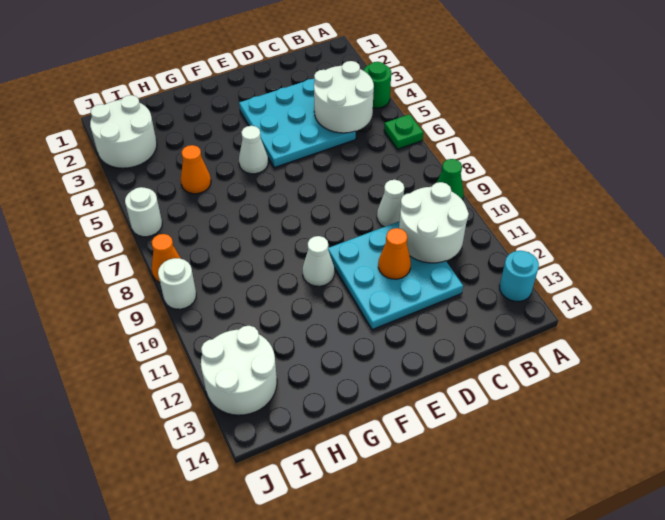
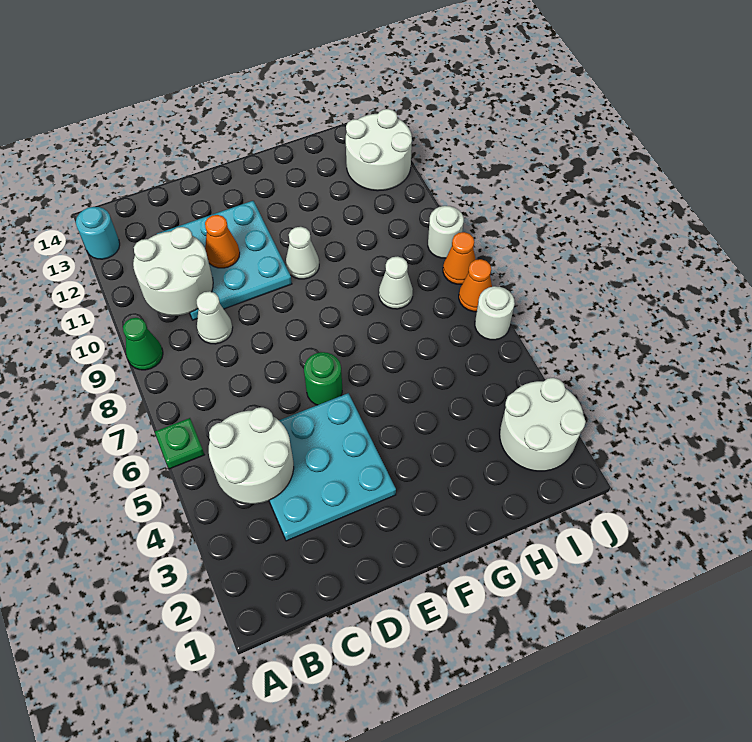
green round brick A4 level 1 -> green round brick E6 level 1
white cone F5 level 1 -> white cone H8 level 1
orange cone H5 level 1 -> orange cone J7 level 1

